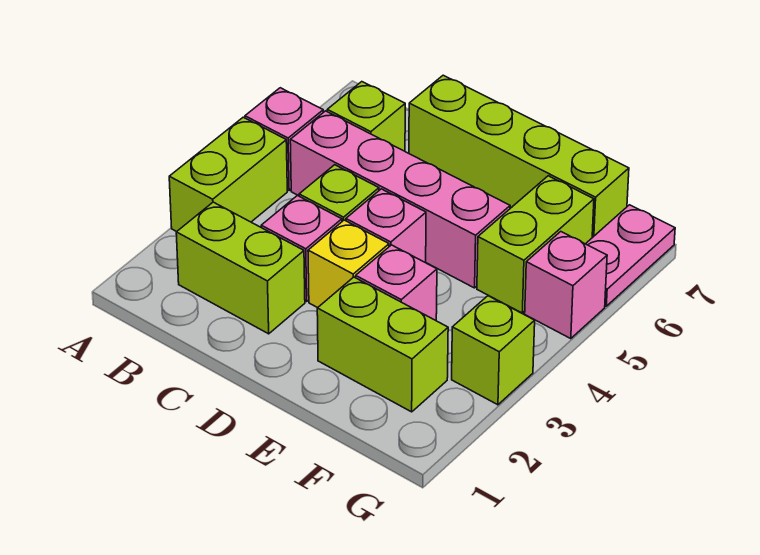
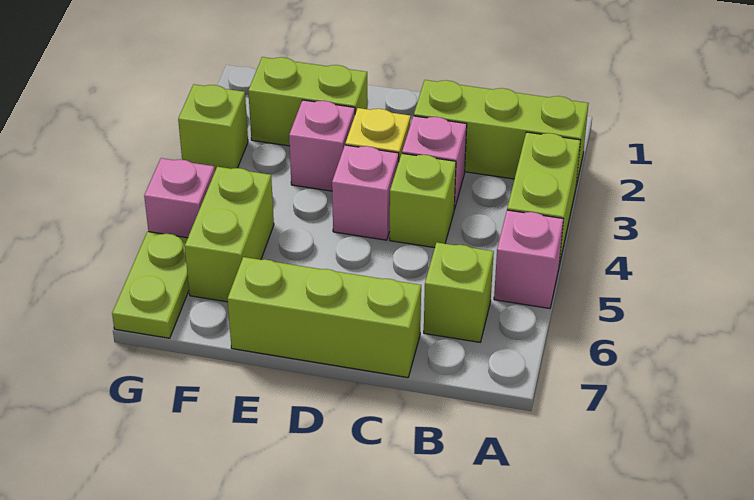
lime brick B2:C2 level 1 -> lime brick A2:C2 level 1
pink brick B5:E5 level 1 -> none
lime brick C7:F7 level 1 -> lime brick C7:E7 level 1
pink plate G6:G7 level 1 -> lime plate G6:G7 level 1

